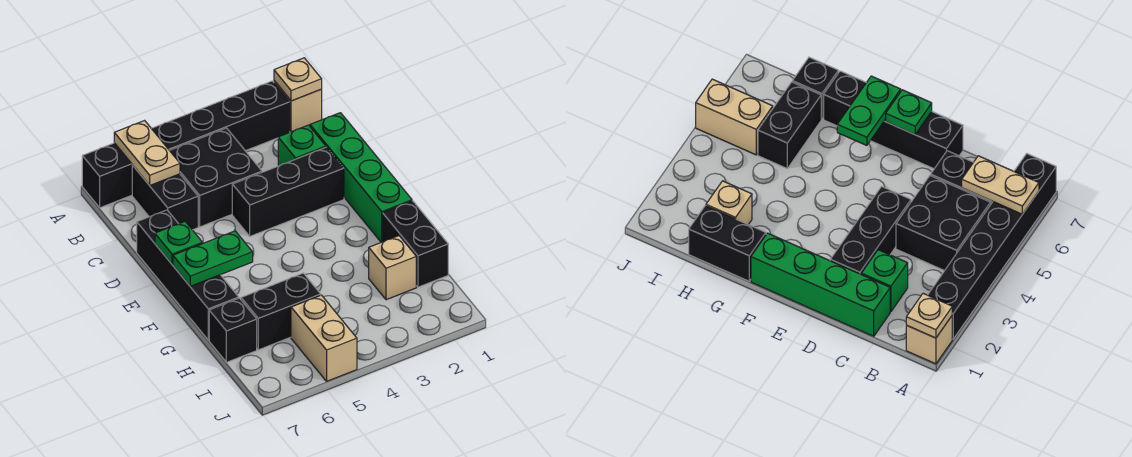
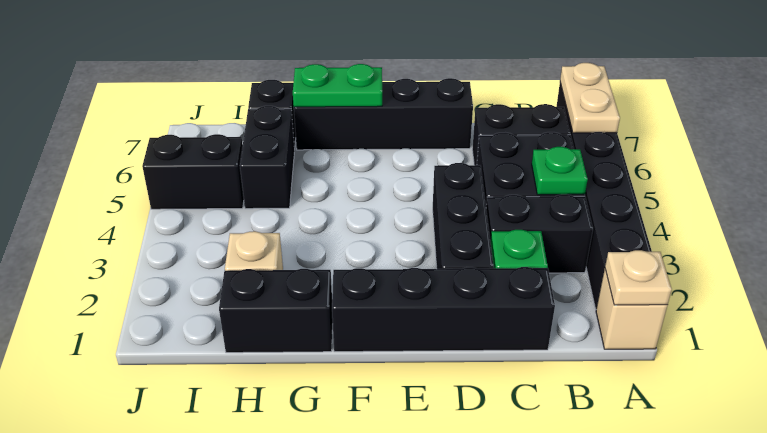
tan plate A6:B6 level 2 -> tan plate A6:A7 level 2
none -> black brick B3:C3 level 1
green brick C1:F1 level 1 -> black brick C1:F1 level 1
green plate E7 level 2 -> green plate B4 level 2
green plate F6:F7 level 2 -> green plate F7:G7 level 2
tan brick I5:J5 level 1 -> black brick I5:J5 level 1

